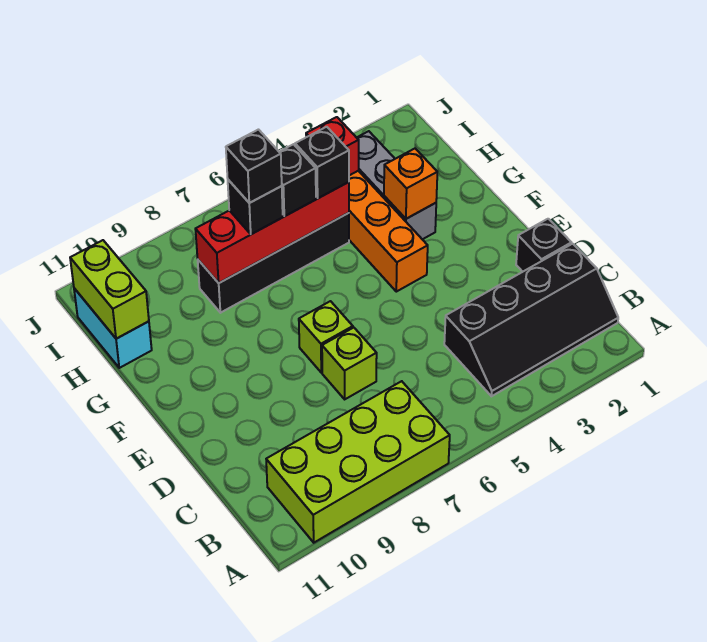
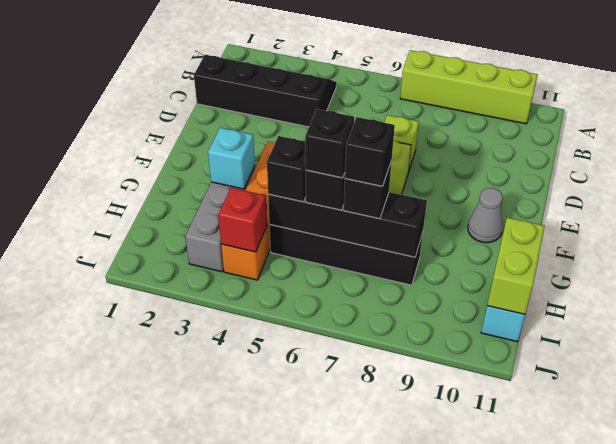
lime brick A7:B10 level 1 -> lime brick A7:A10 level 1
black brick D1 level 1 -> black brick H6 level 4
none -> grey cone F10 level 1
orange brick G3 level 2 -> cyan brick G3 level 2
red brick H5:H8 level 2 -> black brick H5:H8 level 2

